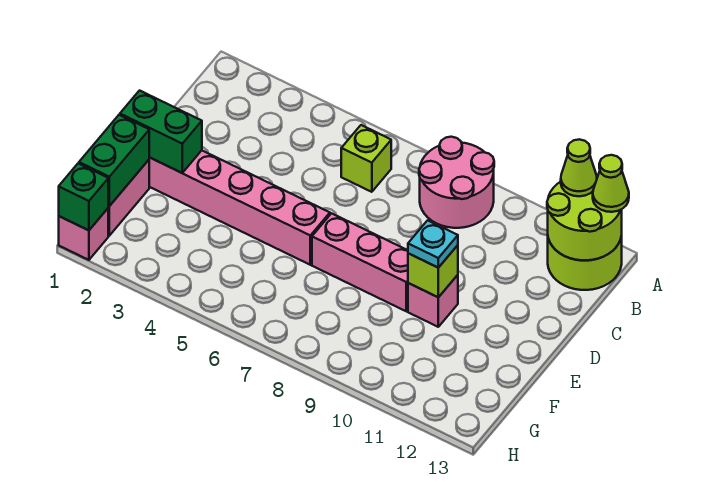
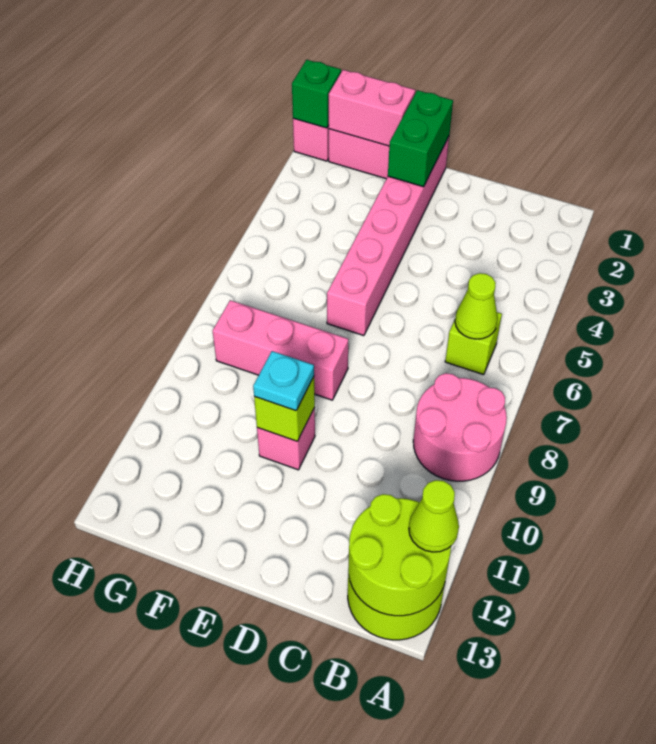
lime cone A13 level 3 -> lime cone B6 level 2
pink brick E7:E9 level 1 -> pink brick E8:G8 level 1
green brick F1:G1 level 2 -> pink brick F1:G1 level 2

